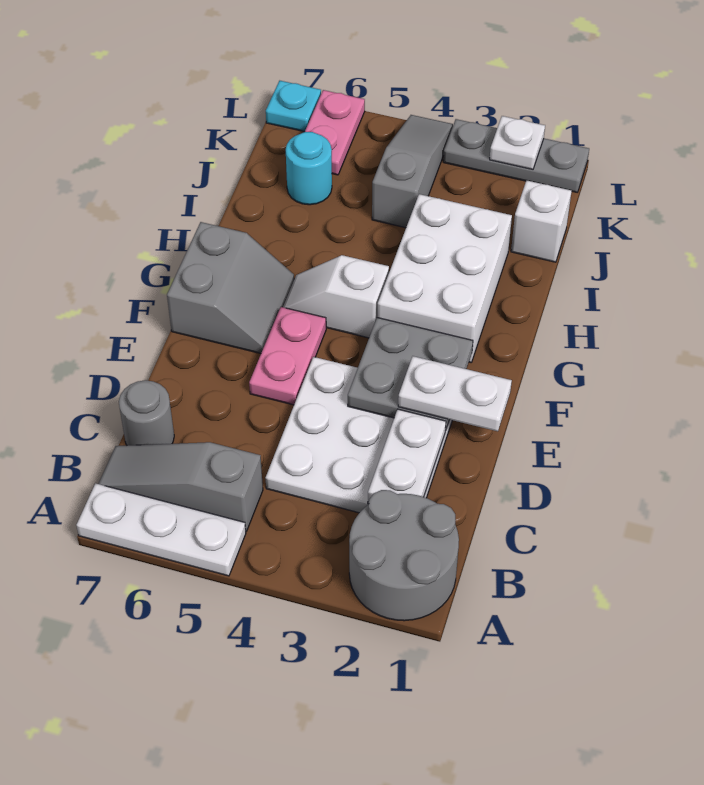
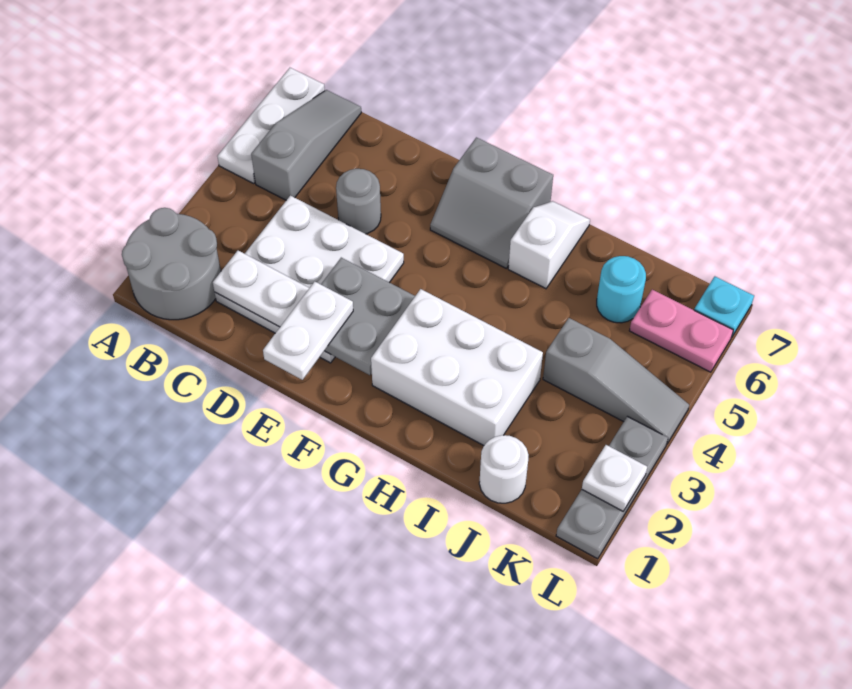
grey round brick C7 level 1 -> grey round brick D5 level 1
pink plate E5:F5 level 1 -> none
white slope G4:G5 level 1 top 4 -> white slope H6:H7 level 1 top 6
white brick J1 level 1 -> white round brick J1 level 1

